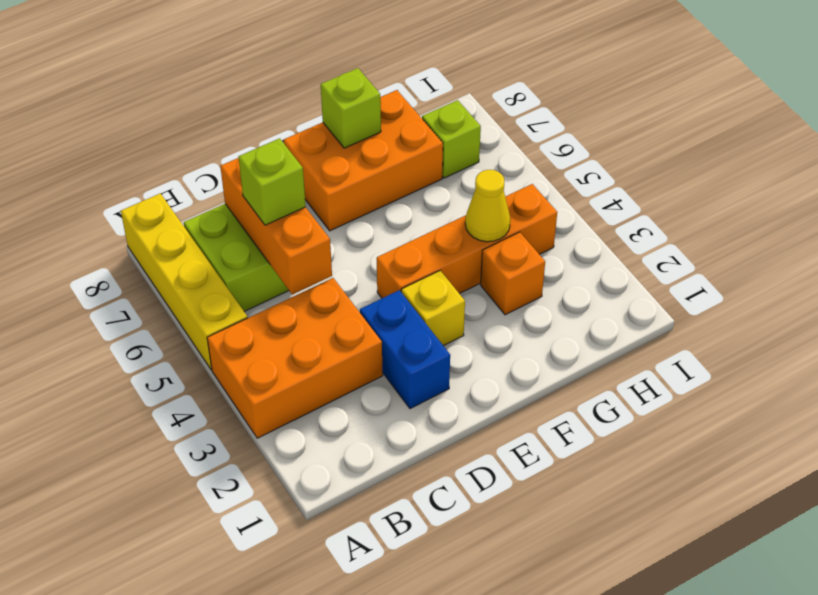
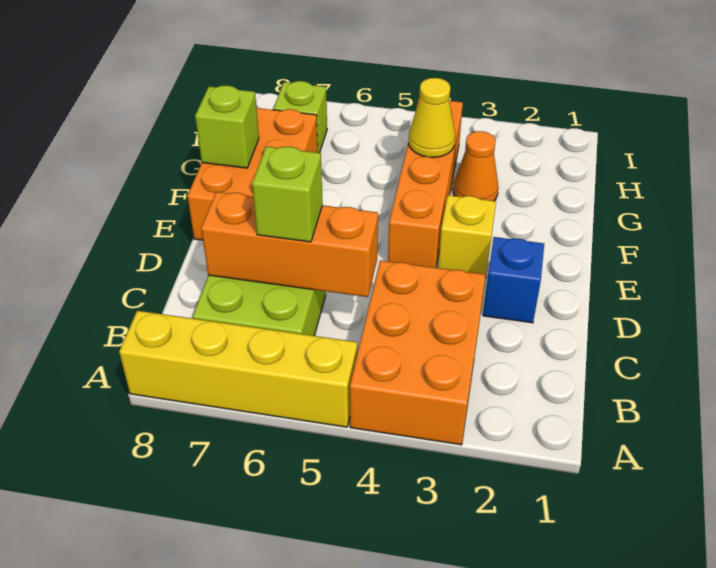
blue brick D2:D3 level 1 -> blue brick D2 level 1
orange brick G3 level 1 -> orange cone G3 level 1

